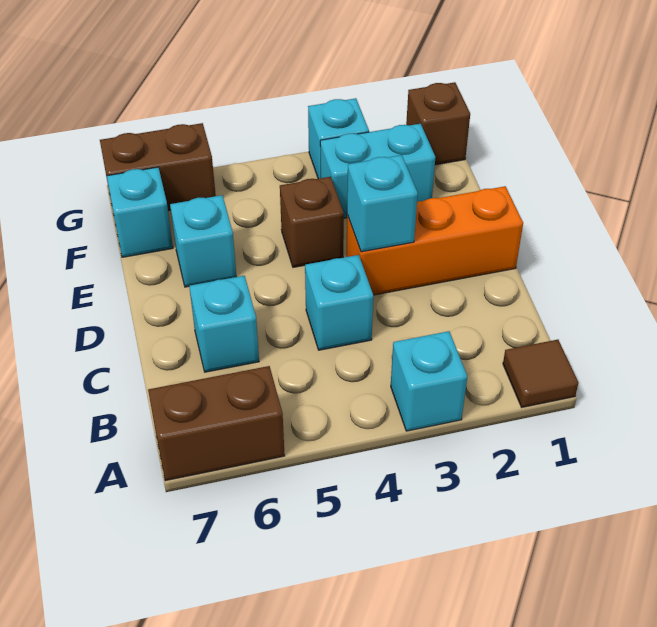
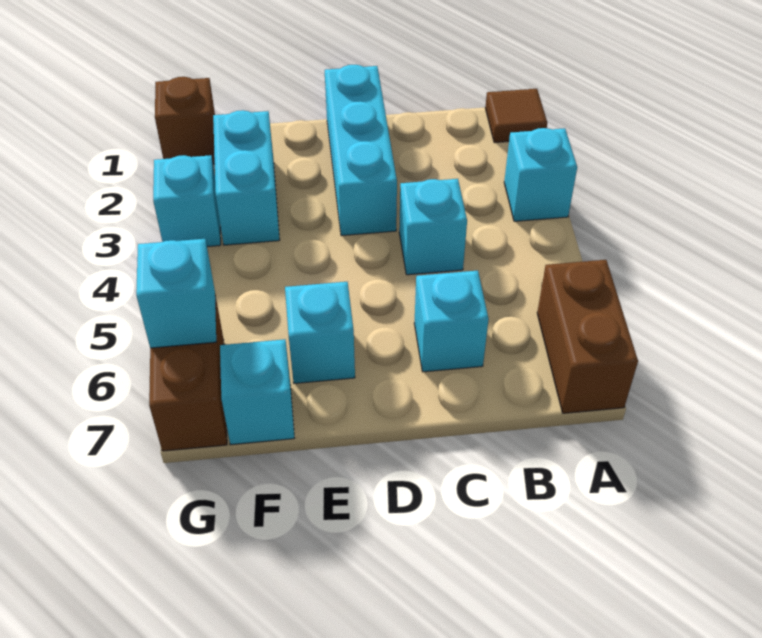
orange brick D1:D3 level 1 -> cyan brick D1:D3 level 1
cyan brick D3 level 2 -> cyan brick G6 level 2
brown brick E4 level 1 -> none

